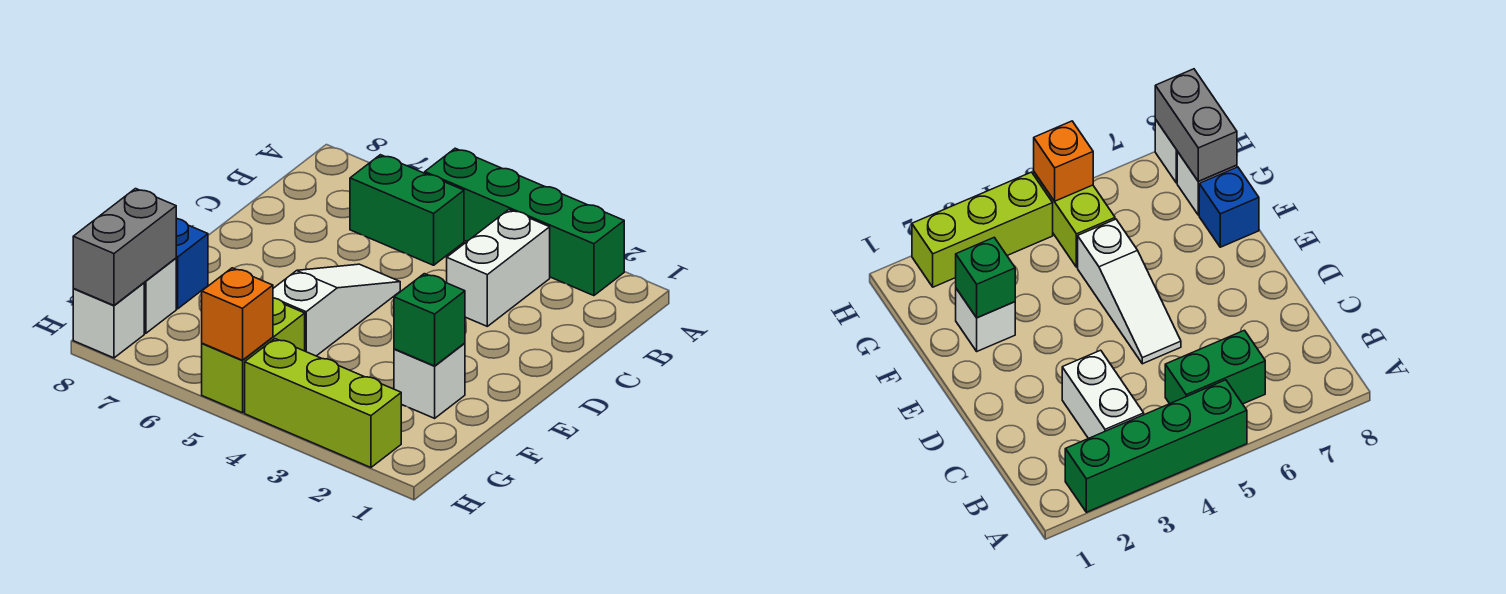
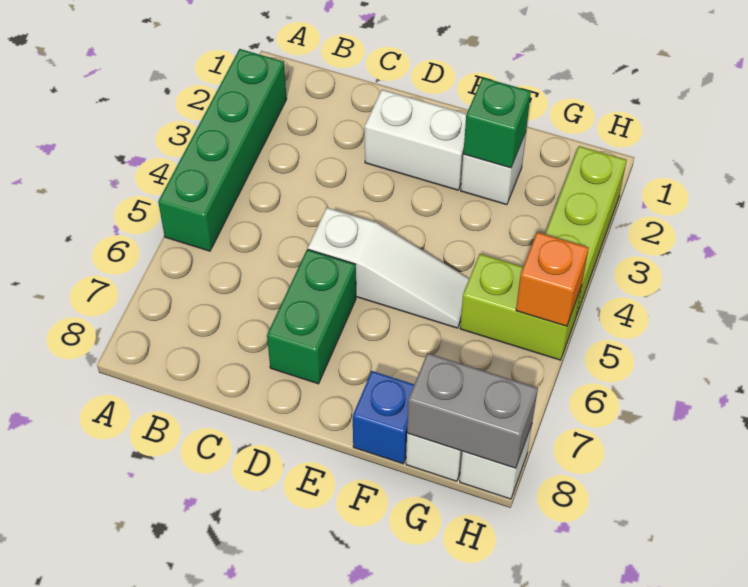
white brick B3:C3 level 1 -> white brick D2:E2 level 1
green brick B5:B6 level 1 -> green brick D6:D7 level 1
white slope D5:F5 level 1 top F -> white slope D5:F5 level 1 top D

